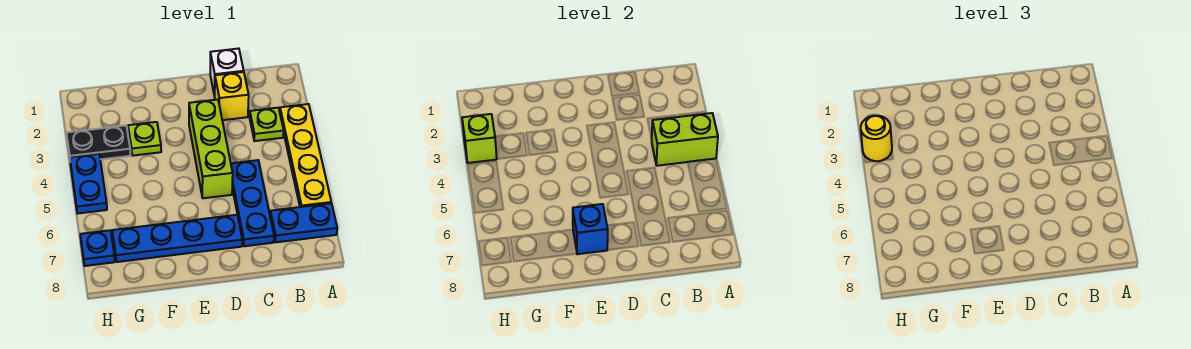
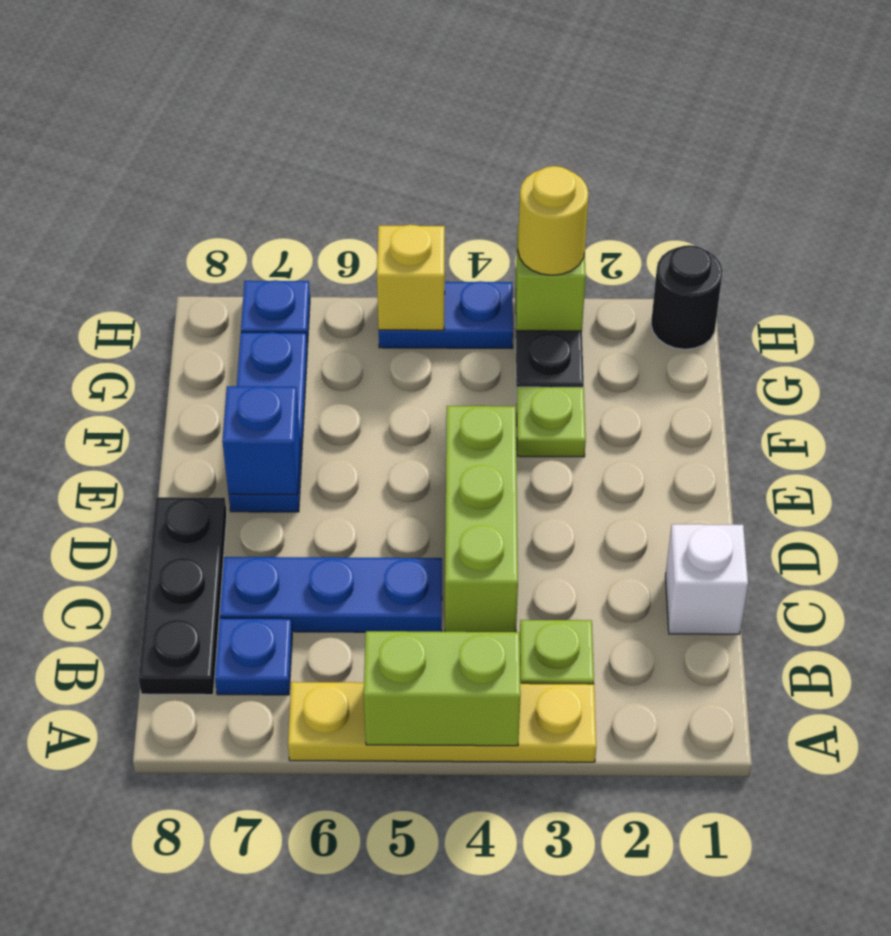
lime brick A4:B4 level 2 -> lime brick A4:A5 level 2
blue plate A7:B7 level 1 -> blue plate B7 level 1
none -> black plate B8:D8 level 1
yellow brick C2 level 1 -> yellow brick H5 level 2
lime brick D3:D5 level 1 -> lime brick C4:E4 level 1
blue plate D7:G7 level 1 -> blue plate E7:G7 level 1
none -> black round brick H1 level 1

